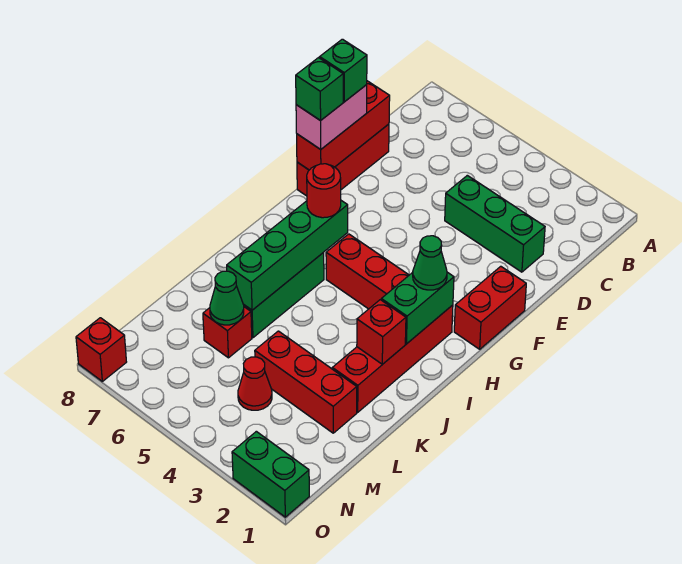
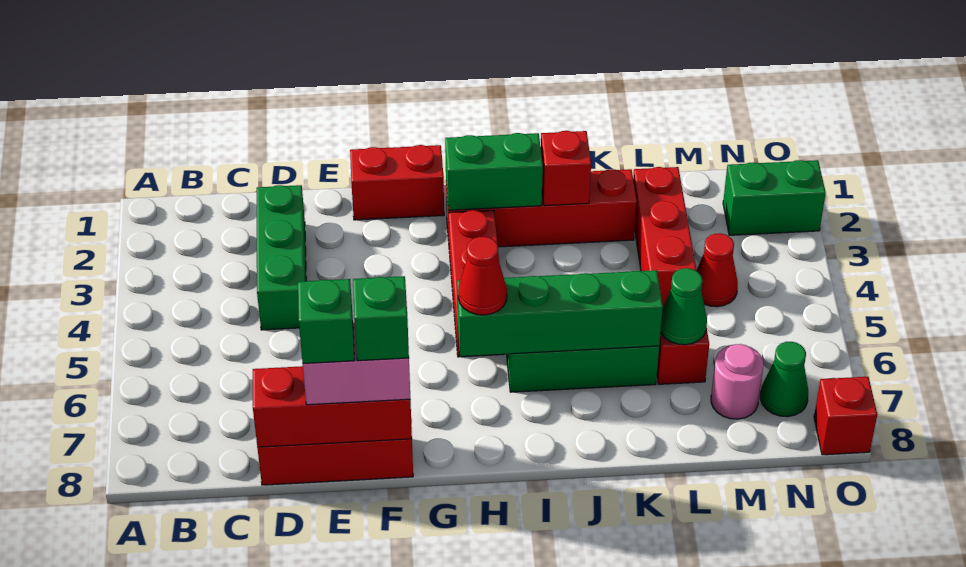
green cone H2 level 3 -> green cone N7 level 1
red round brick H6 level 3 -> red cone H6 level 3
none -> pink round brick M7 level 1
green brick O1:O2 level 1 -> green brick N2:O2 level 1

